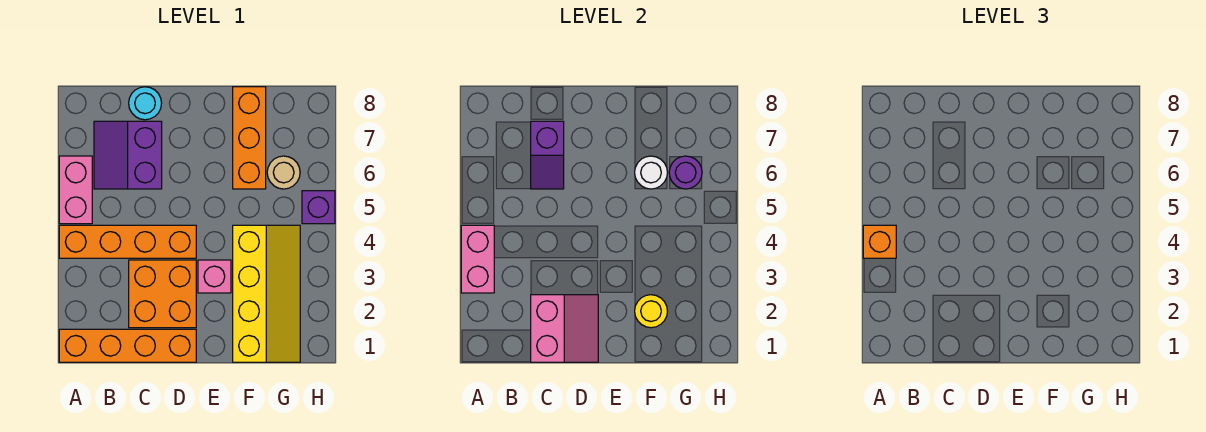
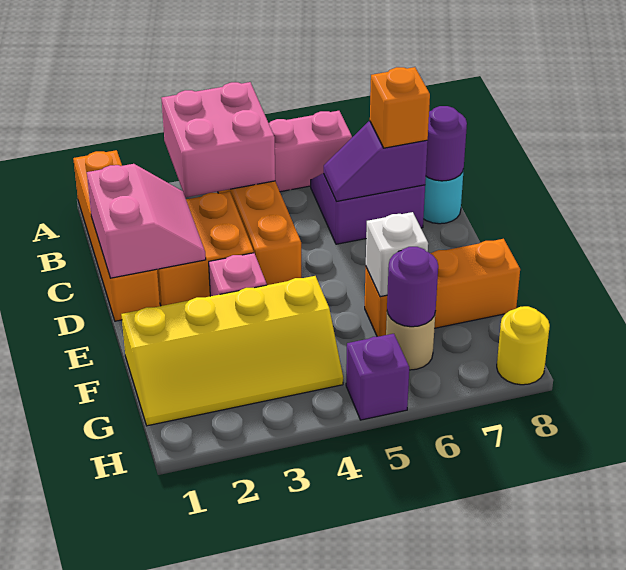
pink brick A3:A4 level 2 -> pink brick A3:B4 level 2
orange brick A4 level 3 -> orange brick C7 level 3
pink slope C1:D2 level 2 top C -> pink slope C1:D2 level 2 top 1
none -> purple round brick C8 level 2
yellow round brick F2 level 2 -> yellow round brick H8 level 1
white round brick F6 level 2 -> white brick F6 level 2

